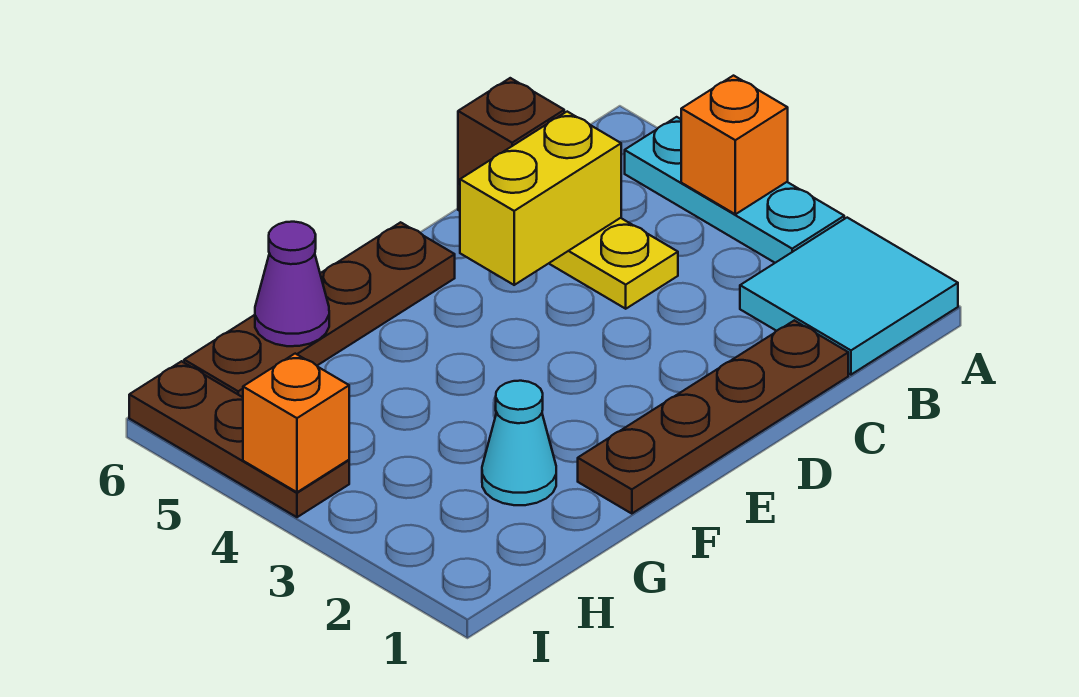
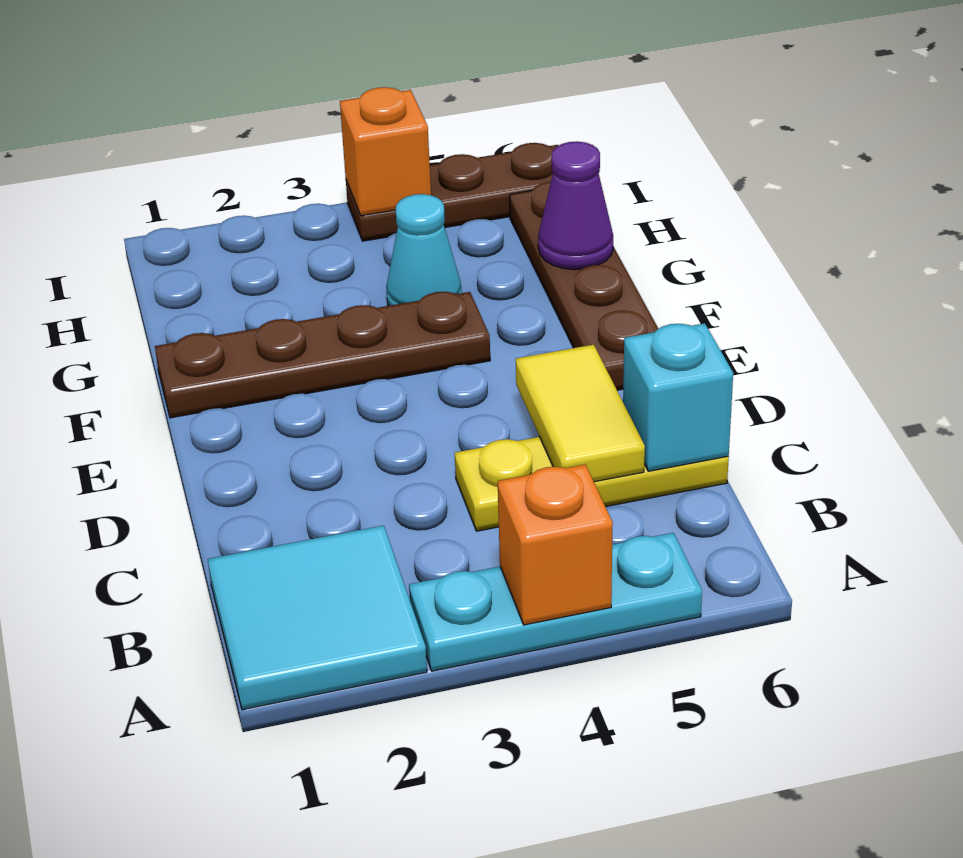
brown plate C1:F1 level 1 -> brown plate F1:F4 level 1
yellow brick C5:D5 level 2 -> yellow tile C5:D5 level 2
brown brick C6 level 2 -> cyan brick C6 level 2
cyan cone G2 level 1 -> cyan cone G4 level 1

